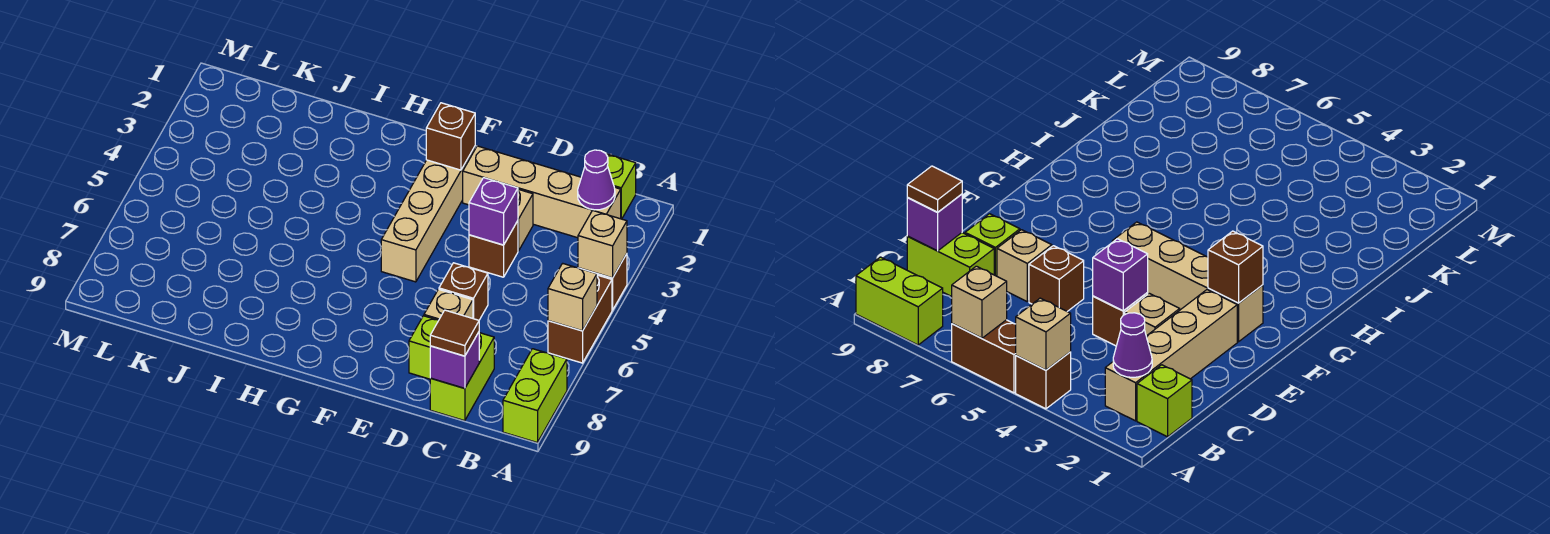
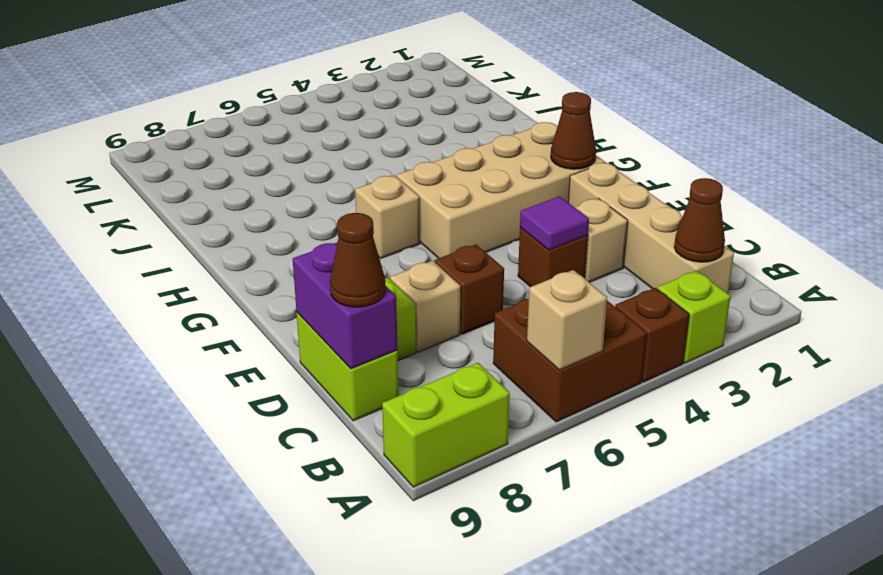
tan brick A4 level 2 -> tan brick G6 level 1
brown brick A5:A6 level 1 -> brown brick A5:B6 level 1
lime brick B1 level 1 -> lime brick A3 level 1
purple cone B2 level 2 -> brown cone B2 level 2
lime brick C8:C9 level 1 -> lime brick C9:D9 level 1
purple brick C9 level 2 -> purple brick C9:D9 level 2
brown tile C9 level 3 -> brown cone C9 level 3
purple brick D4 level 2 -> purple tile D4 level 2
tan brick F2:F5 level 1 -> tan brick F2:G5 level 1
brown brick F2 level 2 -> brown cone F2 level 2

